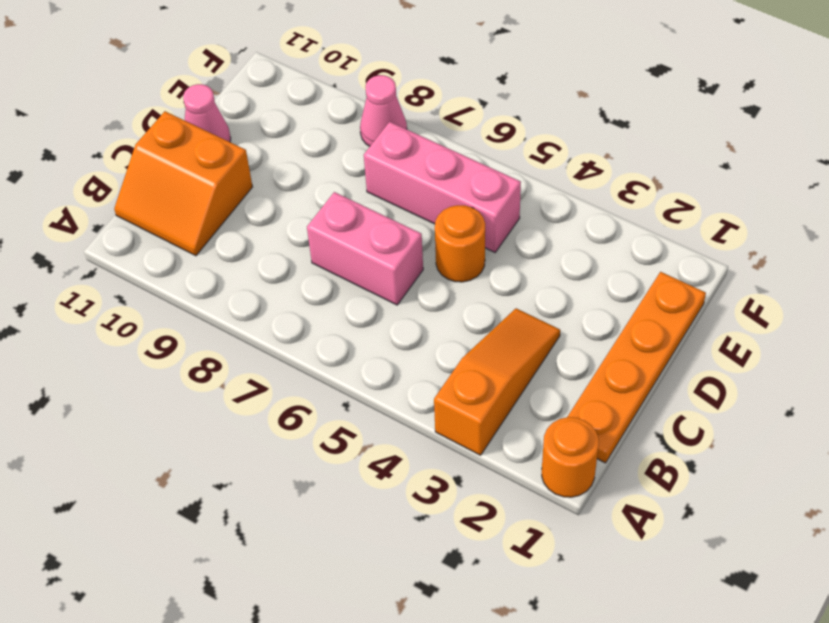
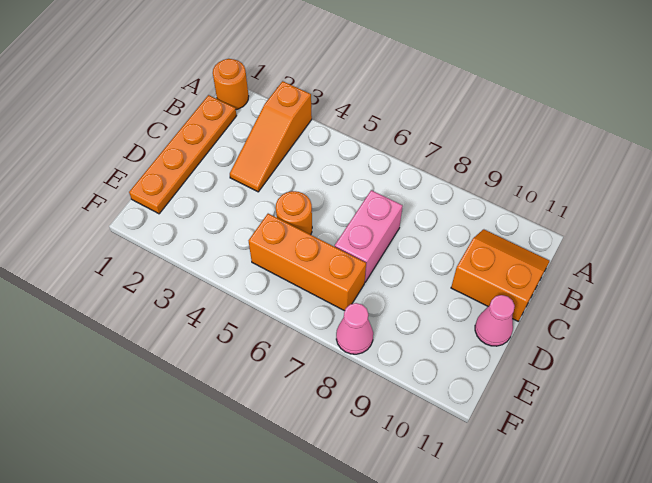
pink brick C6:C7 level 1 -> pink brick C7:D7 level 1
pink brick E5:E7 level 1 -> orange brick E5:E7 level 1

